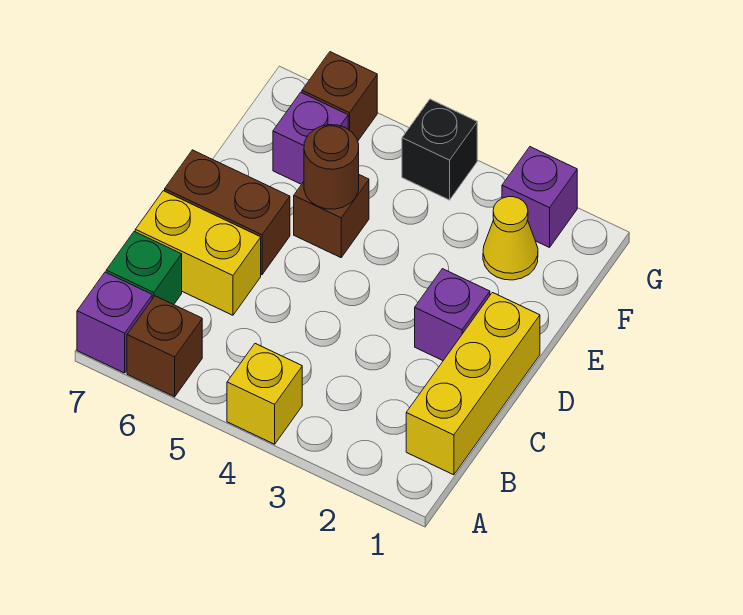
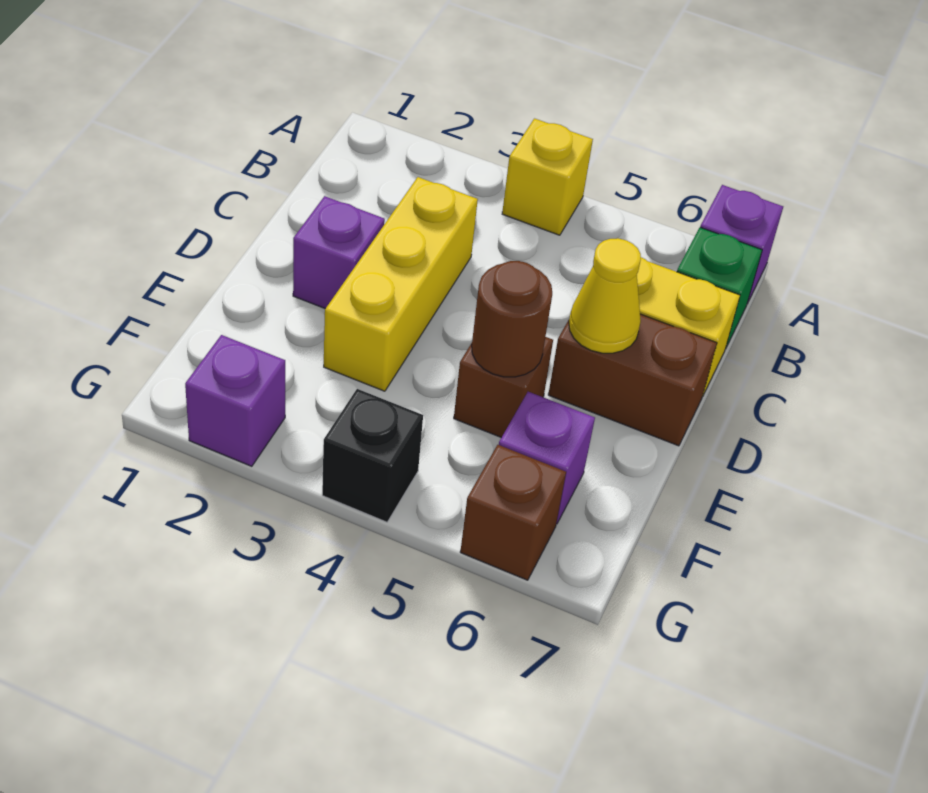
brown brick A6 level 1 -> none
yellow brick B1:D1 level 1 -> yellow brick C3:E3 level 1
yellow cone F2 level 1 -> yellow cone D6 level 2

